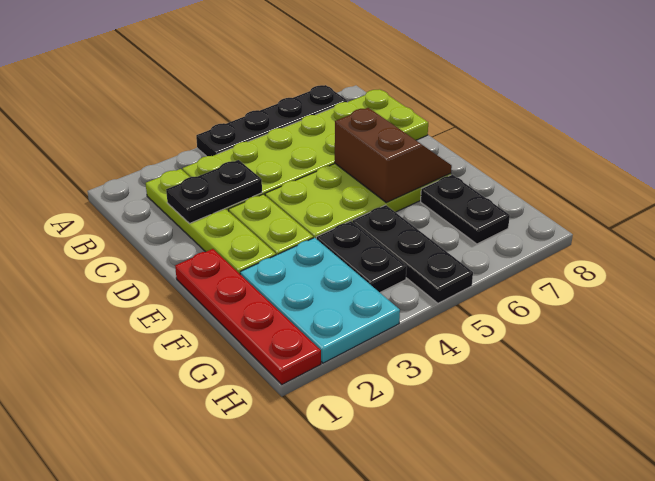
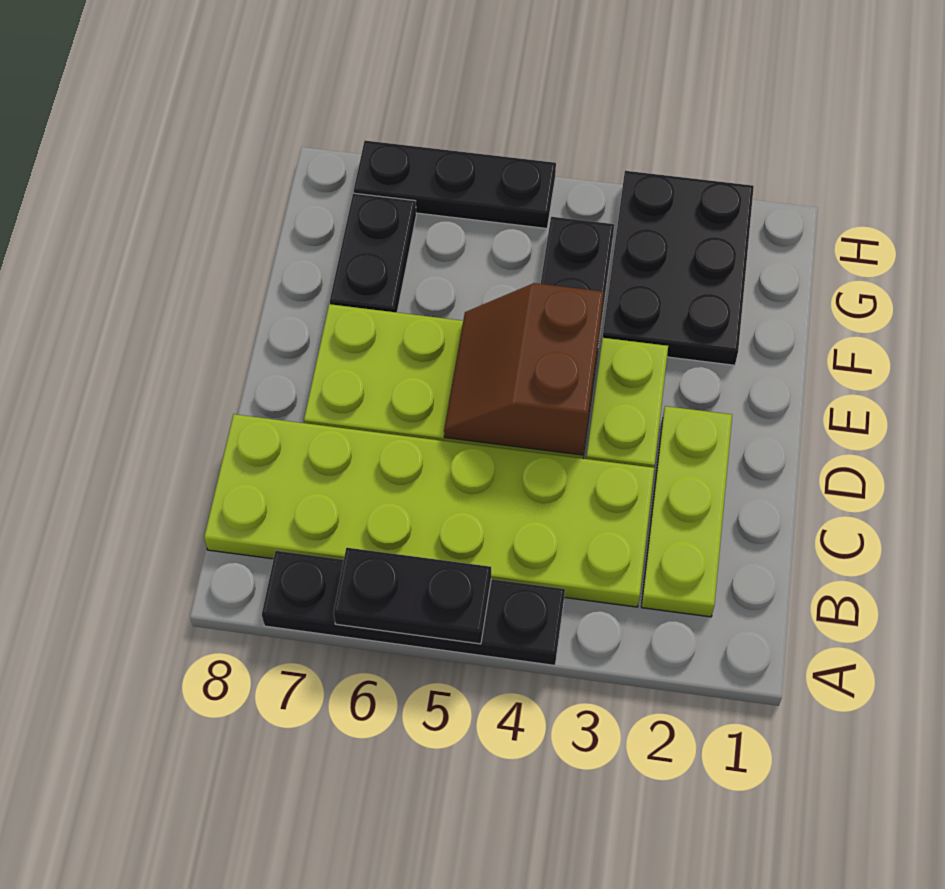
lime plate B2:E2 level 1 -> lime plate B2:D2 level 1
black plate C2:C3 level 2 -> black plate A5:A6 level 2
brown slope D6:E7 level 2 top 6 -> brown slope D4:E5 level 2 top 4
red plate E1:H1 level 1 -> none
cyan plate F2:H3 level 1 -> black plate F2:H3 level 1
black plate F5:H5 level 1 -> black plate H5:H7 level 1

